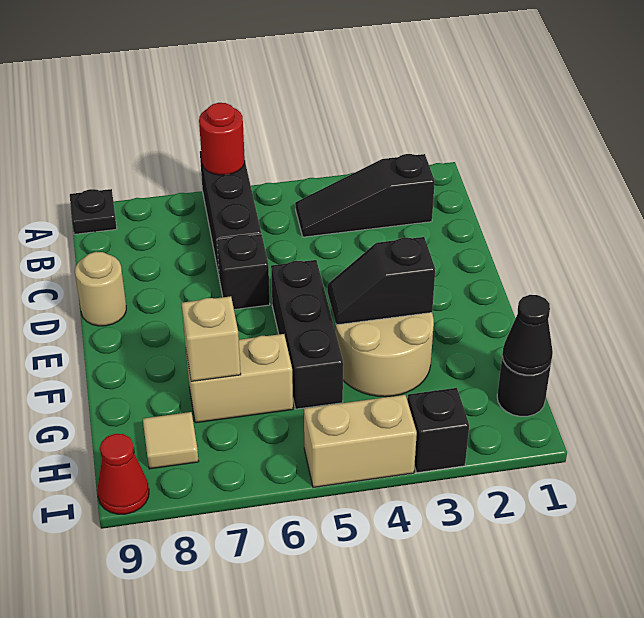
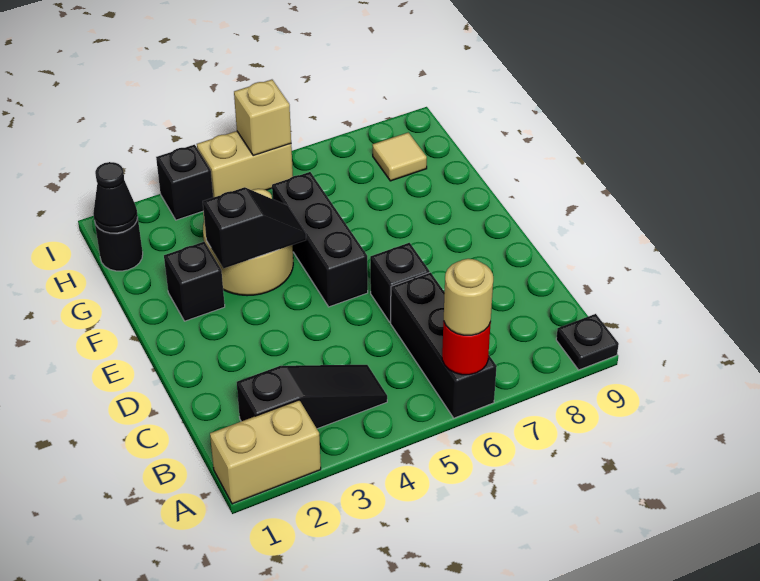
tan round brick D9 level 1 -> tan round brick A6 level 3
none -> black brick F2 level 1
tan brick G6:G7 level 1 -> tan brick A1:A2 level 1
tan brick G7 level 2 -> tan brick I5 level 2
red cone I9 level 1 -> none

